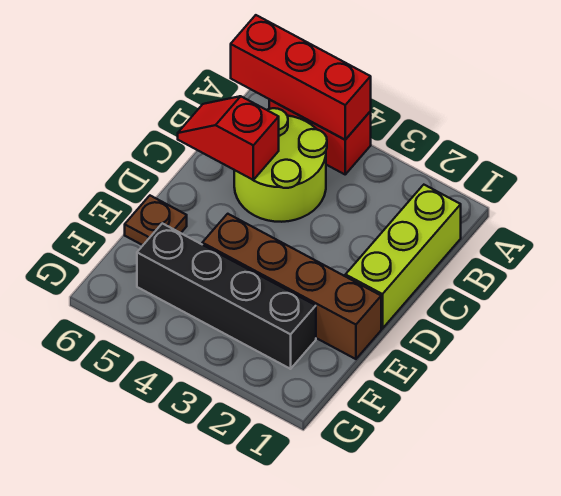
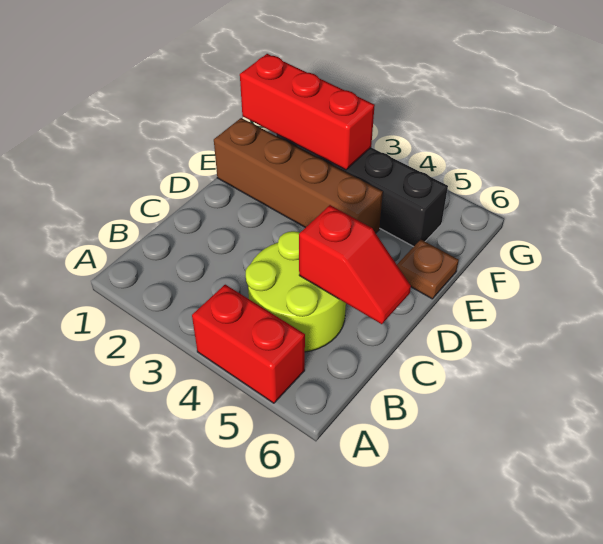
red brick A4:A6 level 2 -> red brick F1:F3 level 2
lime brick B1:D1 level 1 -> none

